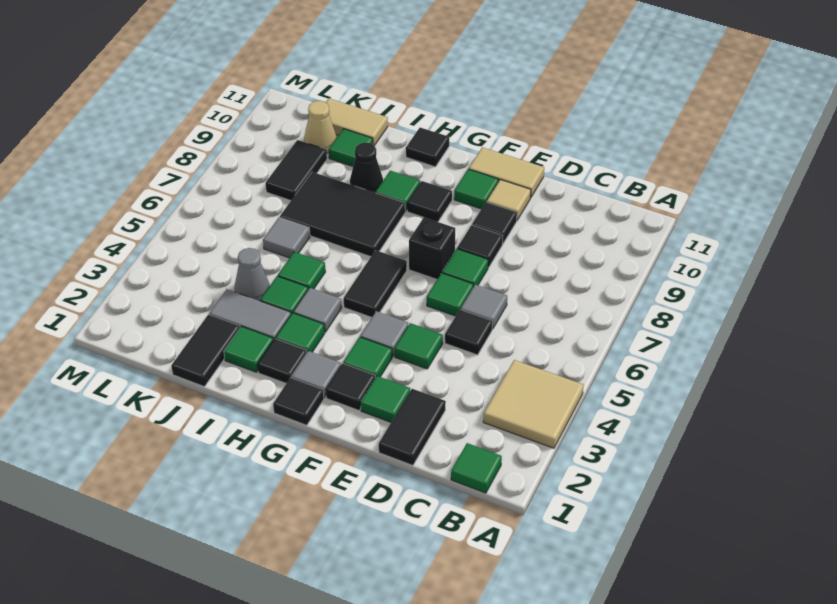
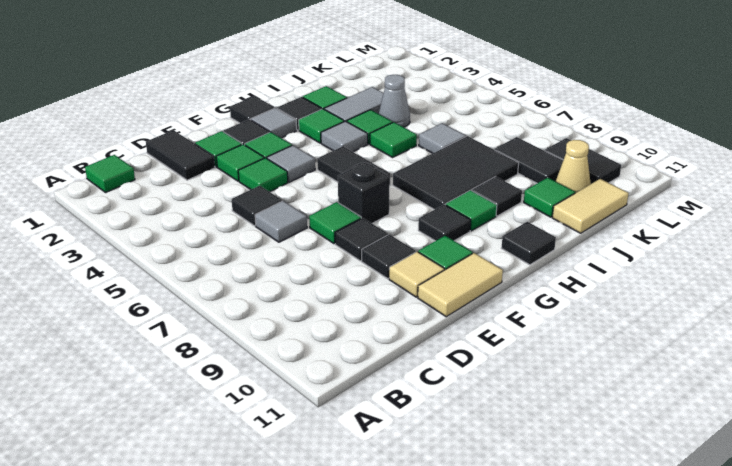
tan tile A3:B4 level 1 -> none
green tile E6 level 1 -> green tile E3 level 1
black cone I9 level 1 -> black tile I9 level 1
black tile J1:J2 level 1 -> black tile L9:L10 level 1

